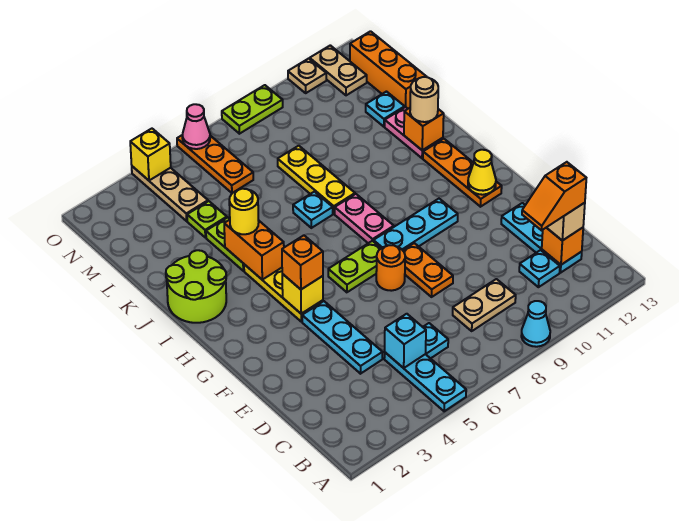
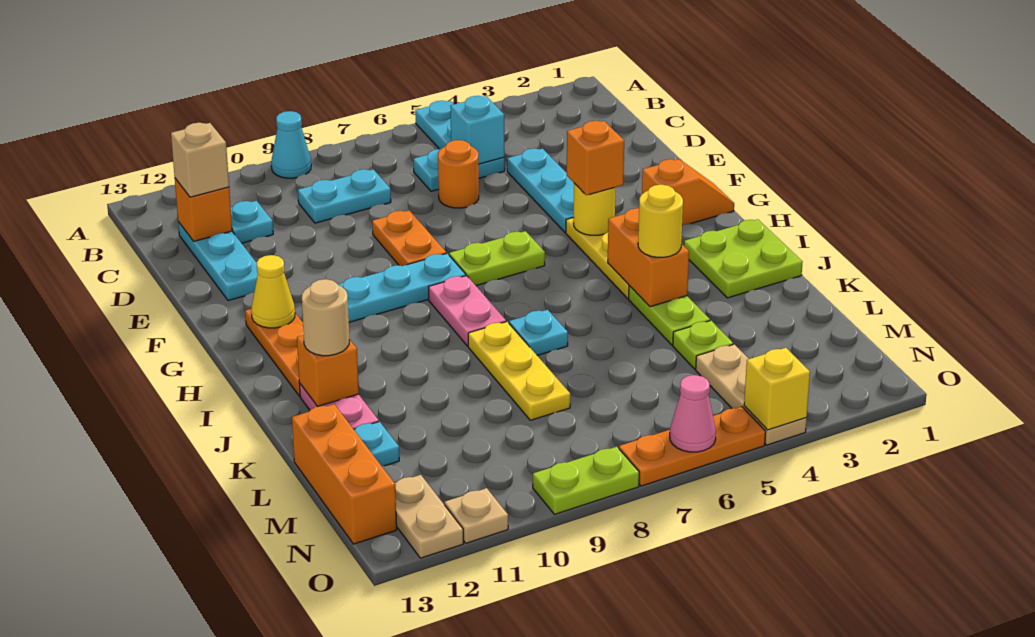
tan plate C8:C9 level 1 -> cyan plate C8:C9 level 1
orange slope C11:C12 level 4 top 12 -> orange slope G1:G2 level 1 top 2
orange round brick F7 level 1 -> orange round brick D6 level 1
yellow brick G4 level 2 -> yellow round brick G4 level 2
lime round brick I1:J2 level 1 -> lime plate I1:J2 level 1
orange plate M6:O6 level 1 -> orange plate O5:O7 level 1

